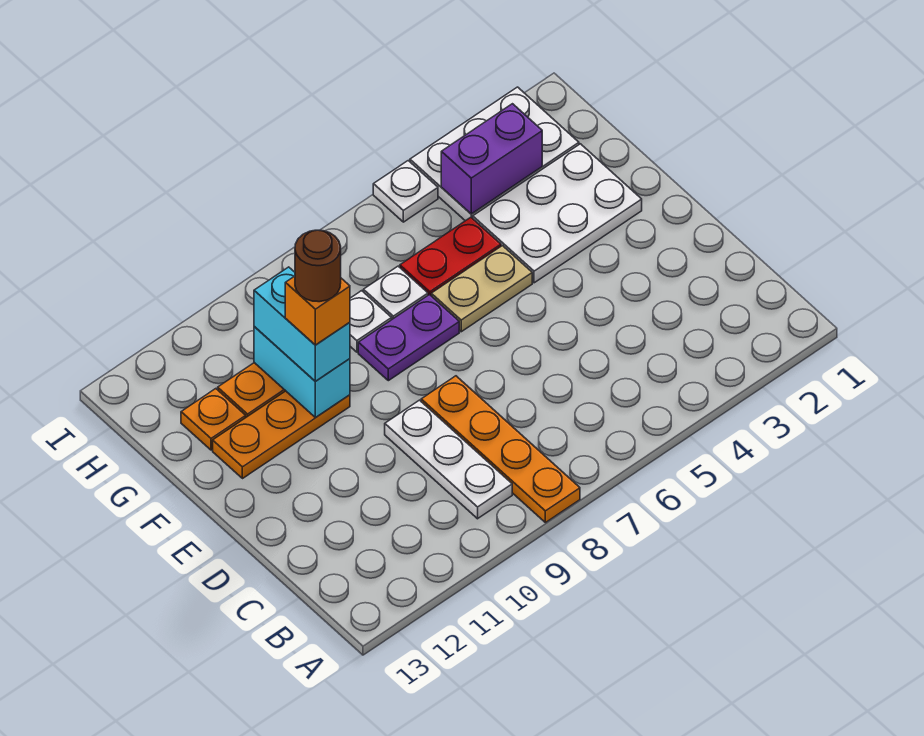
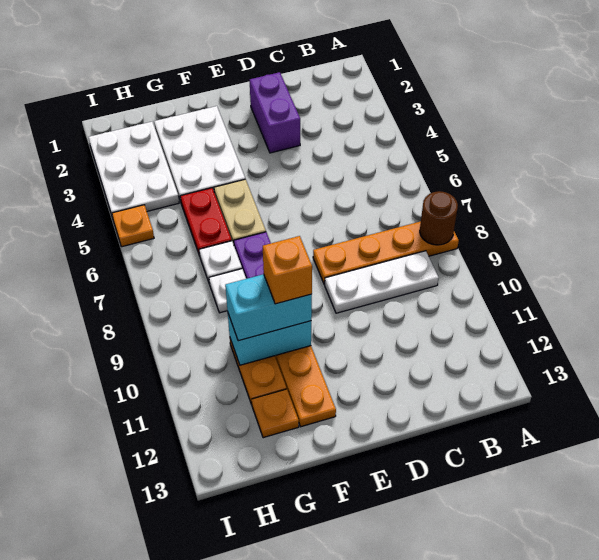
brown round brick F10 level 5 -> brown round brick A8 level 2
purple brick H3:H4 level 2 -> purple brick D2:D3 level 1
white plate I5 level 1 -> orange plate I5 level 1

